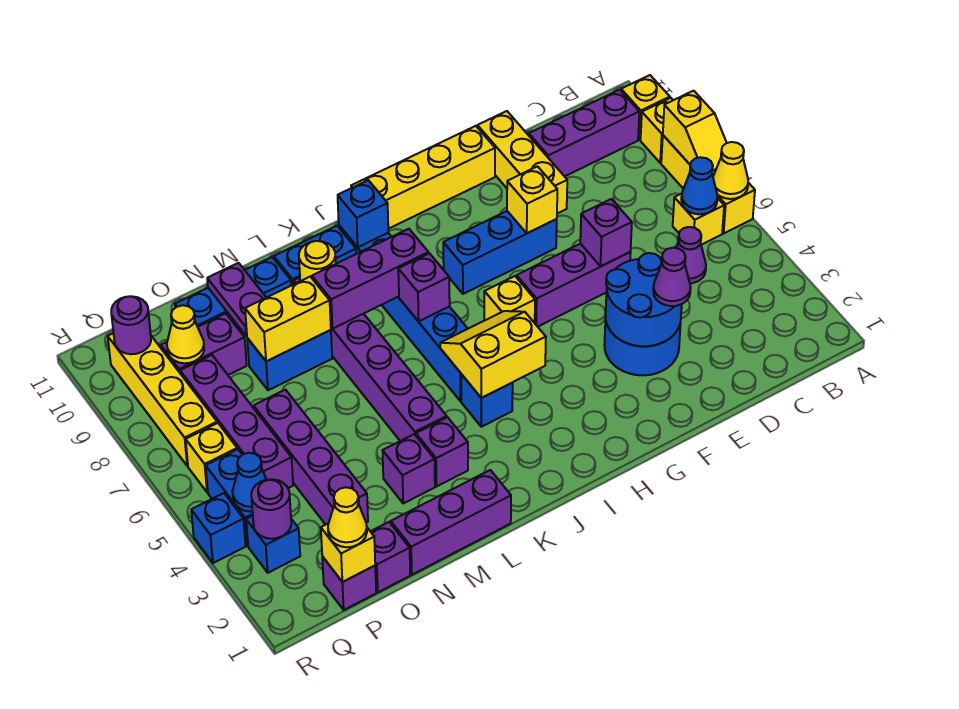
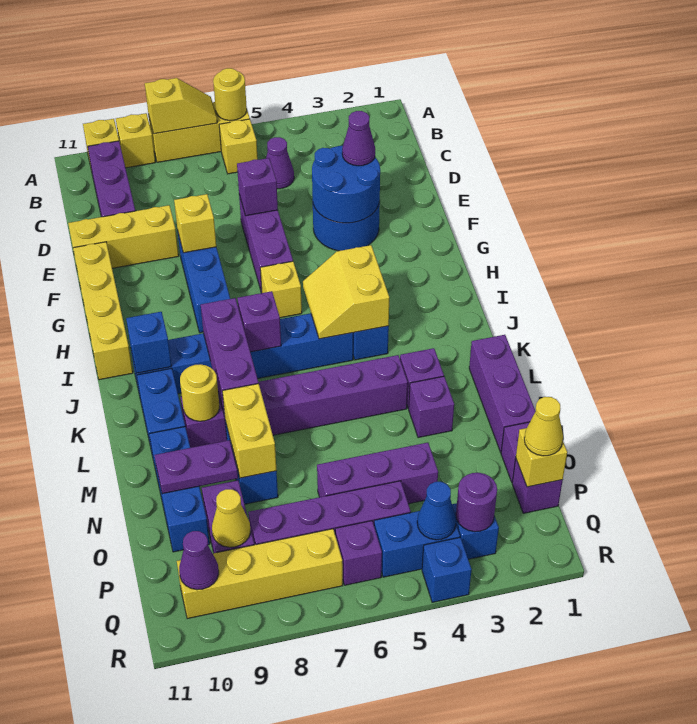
yellow cone A6 level 2 -> yellow round brick A6 level 2
blue cone B6 level 2 -> none
purple brick O3:O6 level 1 -> purple brick O4:O6 level 1
yellow brick Q6 level 1 -> purple brick Q6 level 1
purple round brick Q10 level 2 -> purple cone Q10 level 2

